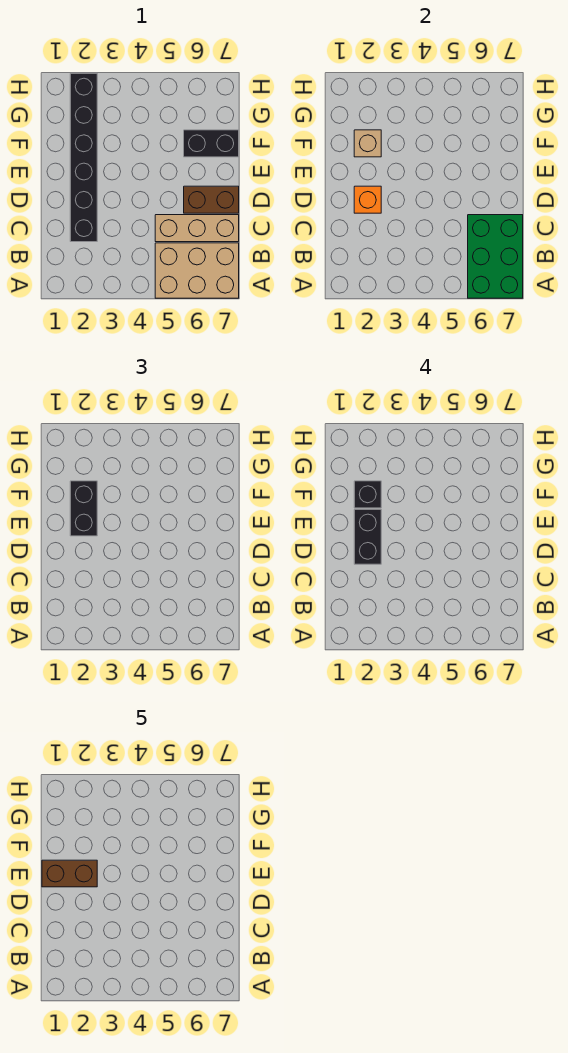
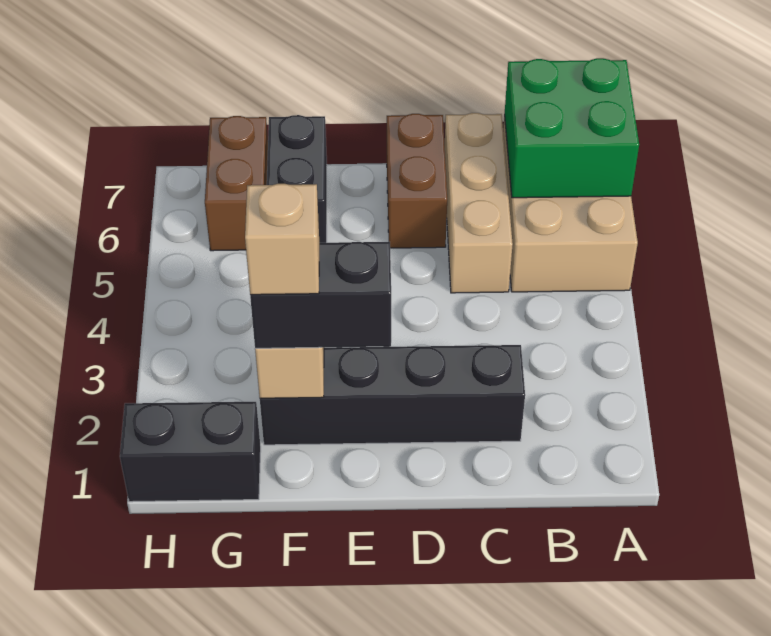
green brick A6:C7 level 2 -> green brick A6:B7 level 2
black brick C2:H2 level 1 -> black brick C2:F2 level 1
orange brick D2 level 2 -> none
black brick D2:E2 level 4 -> black brick G1:H1 level 1
brown brick E1:E2 level 5 -> brown brick G6:G7 level 1
black brick F2 level 4 -> tan brick F2 level 4

